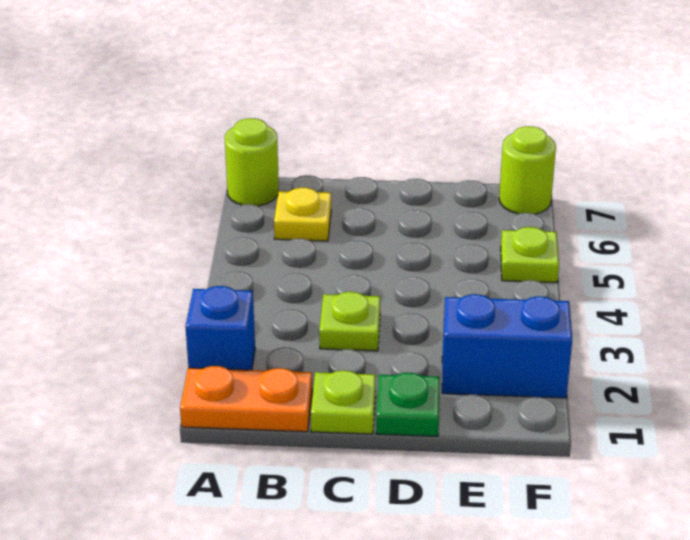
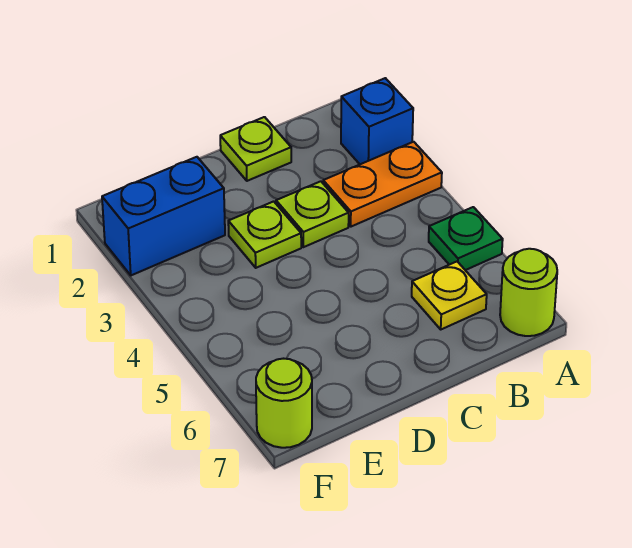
orange plate A1:B1 level 1 -> orange plate A3:B3 level 1
green plate D1 level 1 -> green plate A5 level 1
lime plate F5 level 1 -> lime plate D3 level 1

